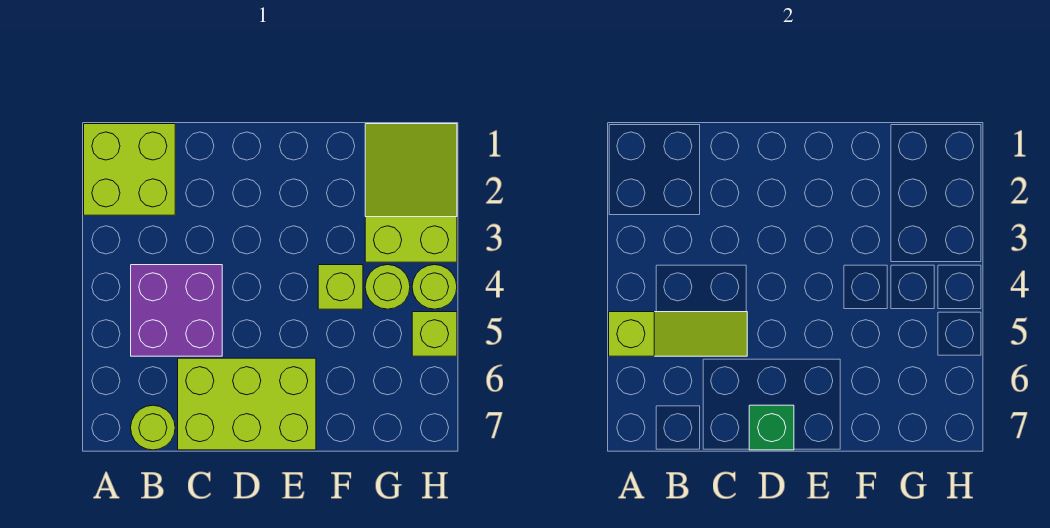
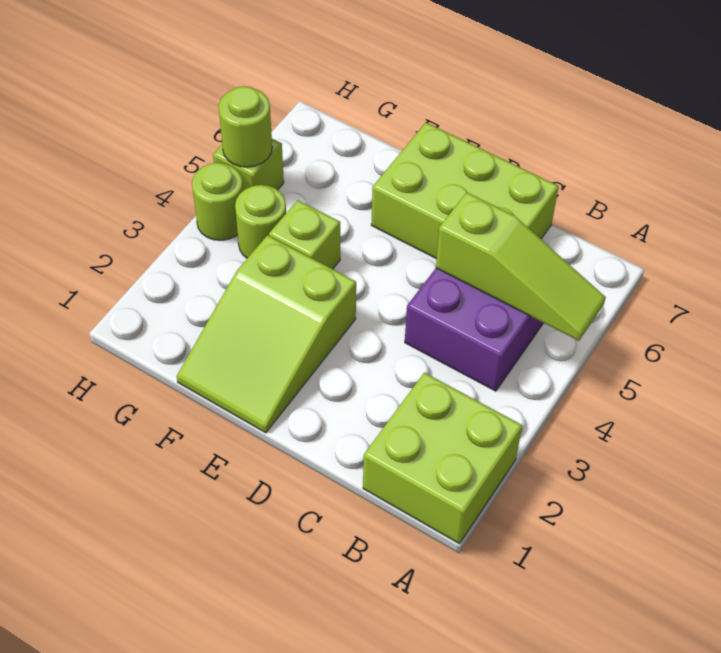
lime slope A5:C5 level 2 top A -> lime slope A5:C5 level 2 top C
lime round brick B7 level 1 -> lime round brick H5 level 2
green brick D7 level 2 -> none
lime slope G1:H3 level 1 top 3 -> lime slope E1:F3 level 1 top 3

